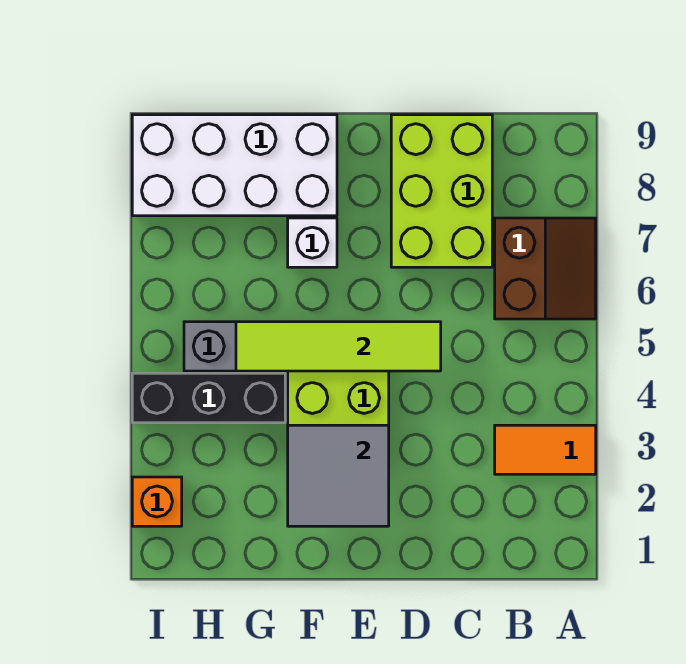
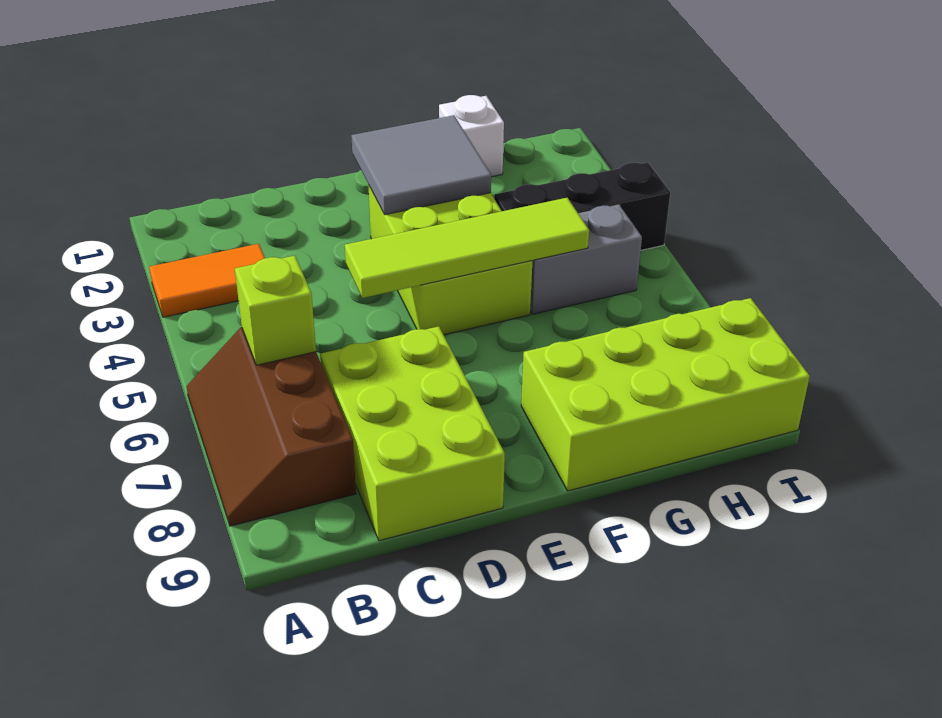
brown slope A6:B7 level 1 top B -> brown slope A6:B8 level 1 top B
none -> lime brick B6 level 2
white brick F7 level 1 -> white brick G1 level 1
white brick F8:I9 level 1 -> lime brick F8:I9 level 1
orange brick I2 level 1 -> none

